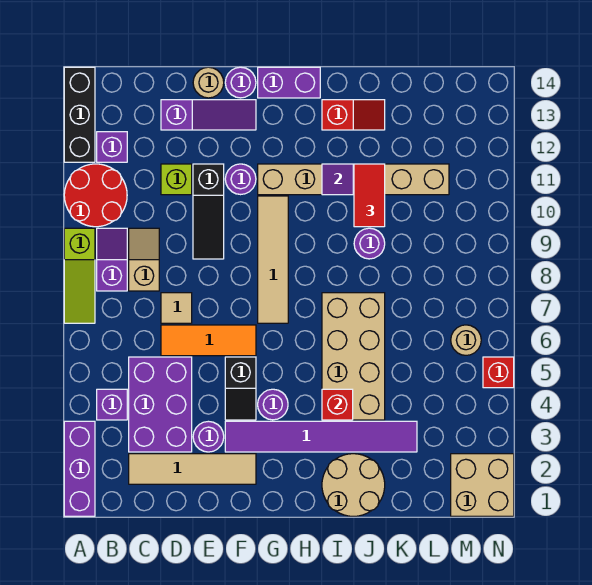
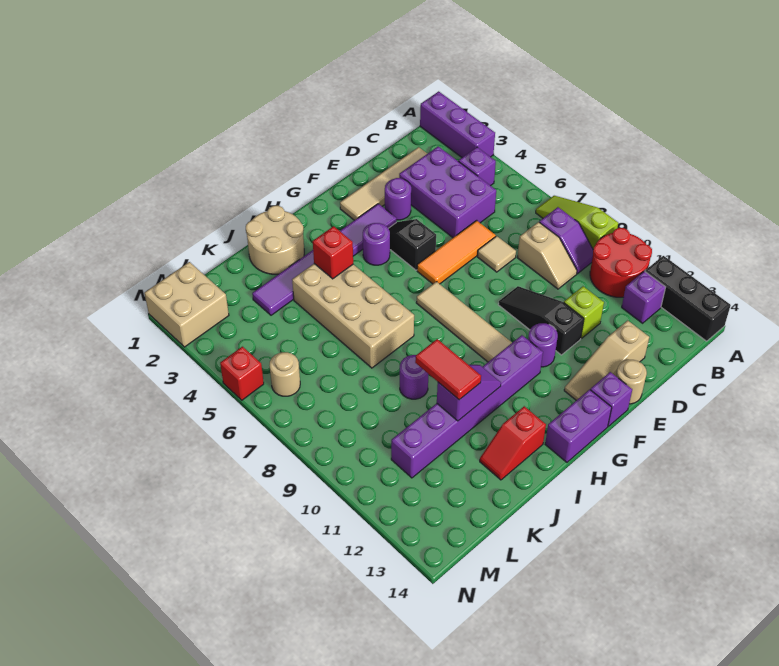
purple slope D13:F13 level 1 top D -> tan slope D13:F13 level 1 top D
purple round brick F14 level 1 -> purple brick F14 level 1
tan brick G11:L11 level 1 -> purple brick G11:L11 level 1

